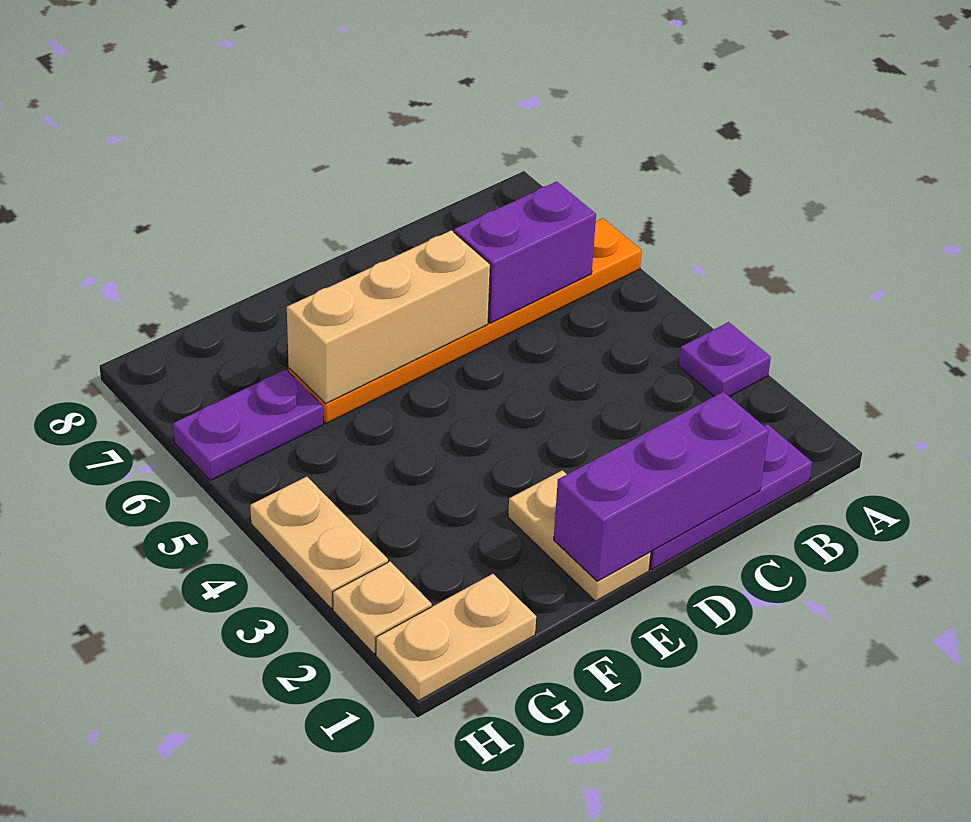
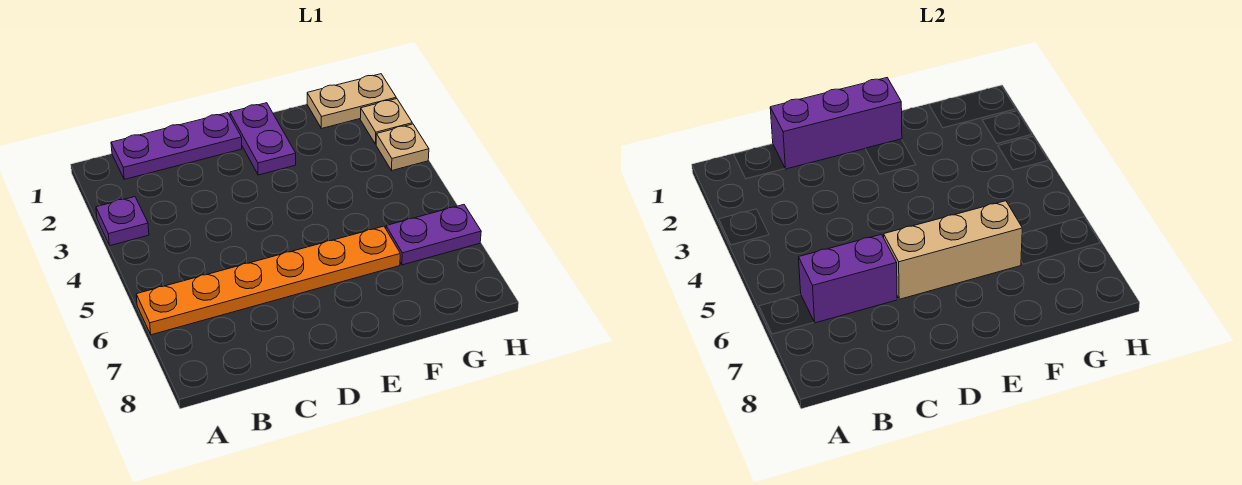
tan plate E1:E2 level 1 -> purple plate E1:E2 level 1
tan plate H3:H4 level 1 -> tan plate H3 level 1

